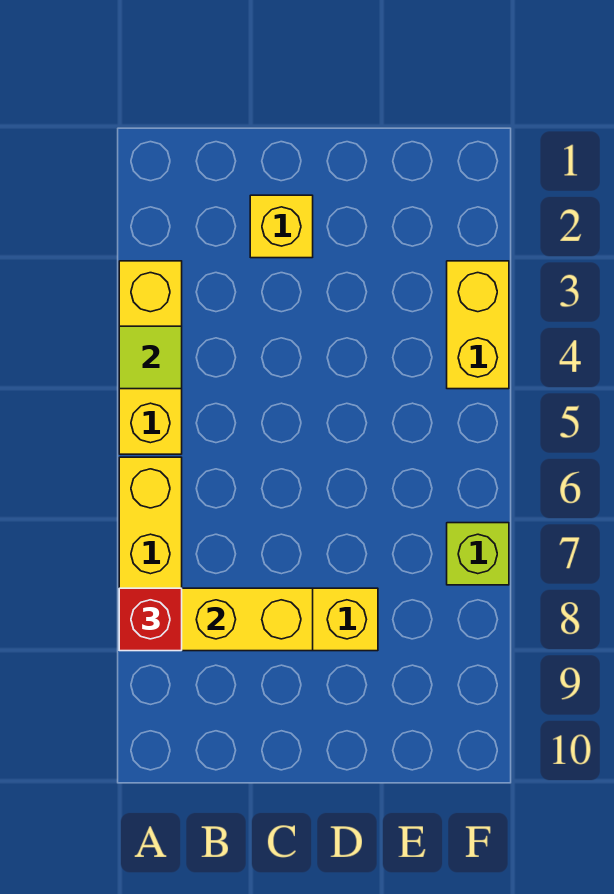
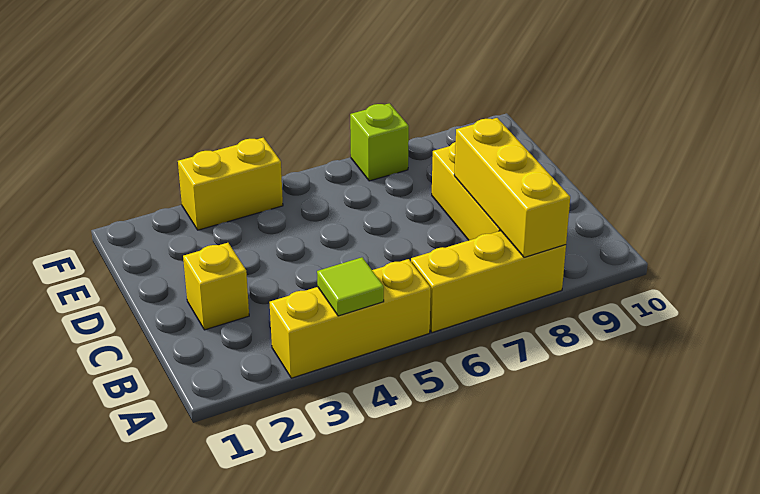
red brick A8 level 3 -> none

